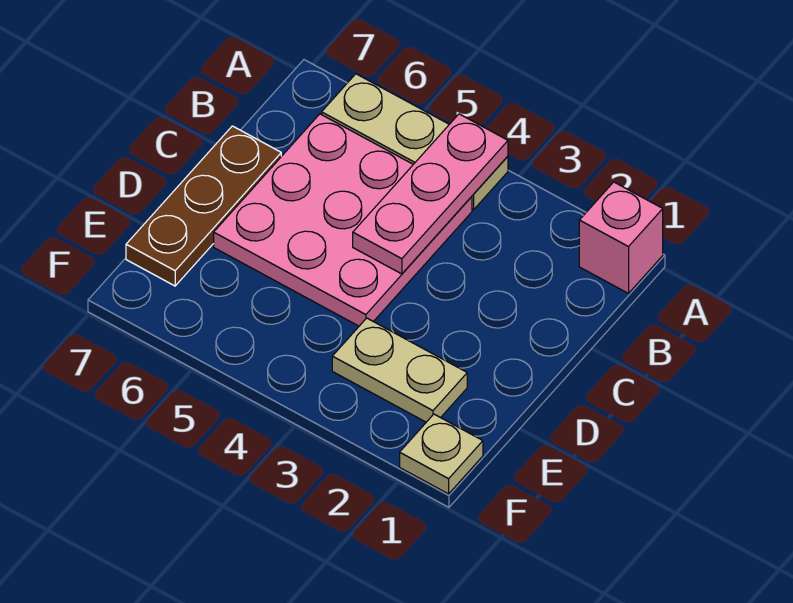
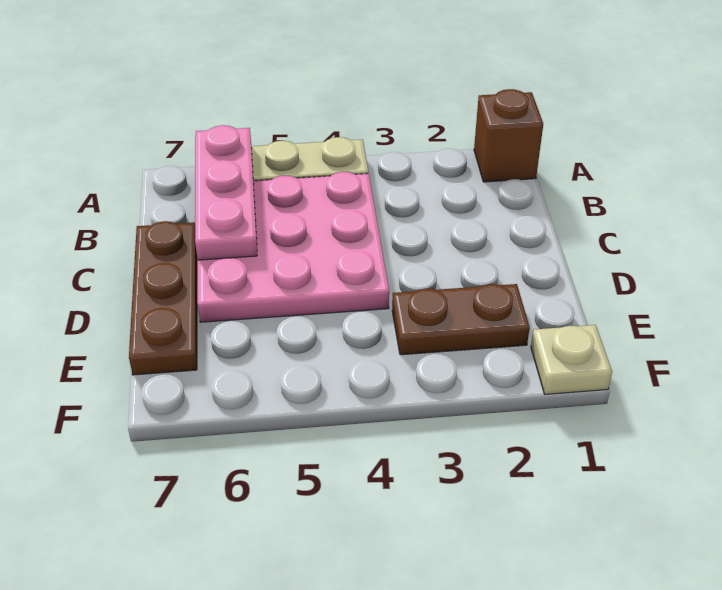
pink brick A1 level 1 -> brown brick A1 level 1
pink plate A4:C4 level 2 -> pink plate A6:C6 level 2
tan plate E2:E3 level 1 -> brown plate E2:E3 level 1

